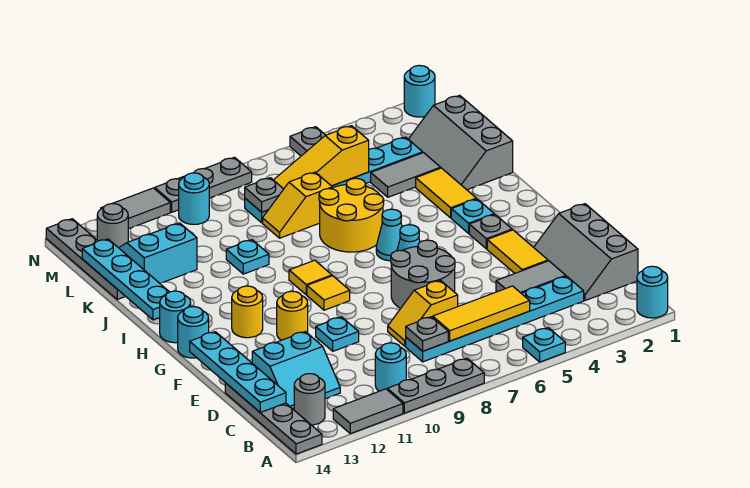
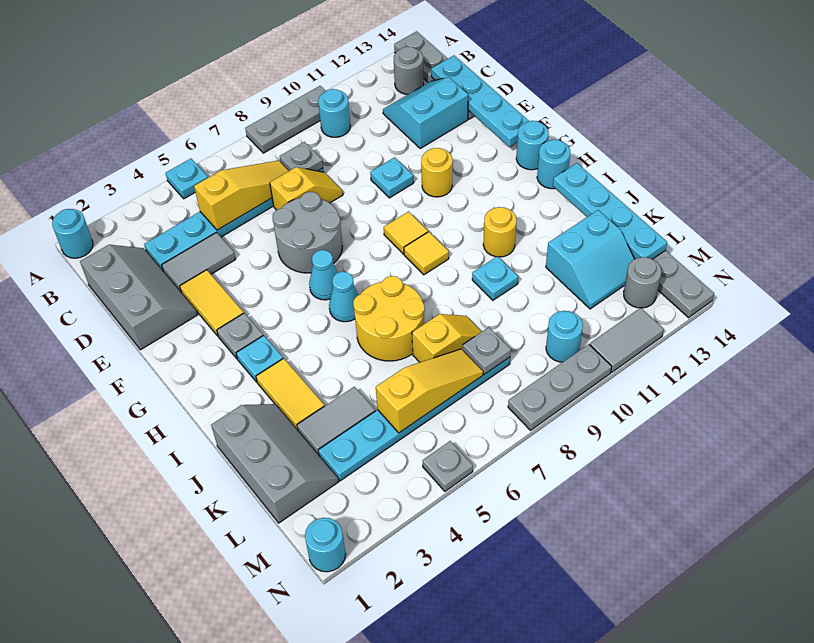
grey tile A11:A12 level 1 -> none
yellow tile C5:C7 level 2 -> yellow slope C5:C7 level 2 top 5
yellow round brick G12 level 1 -> yellow round brick I11 level 1

